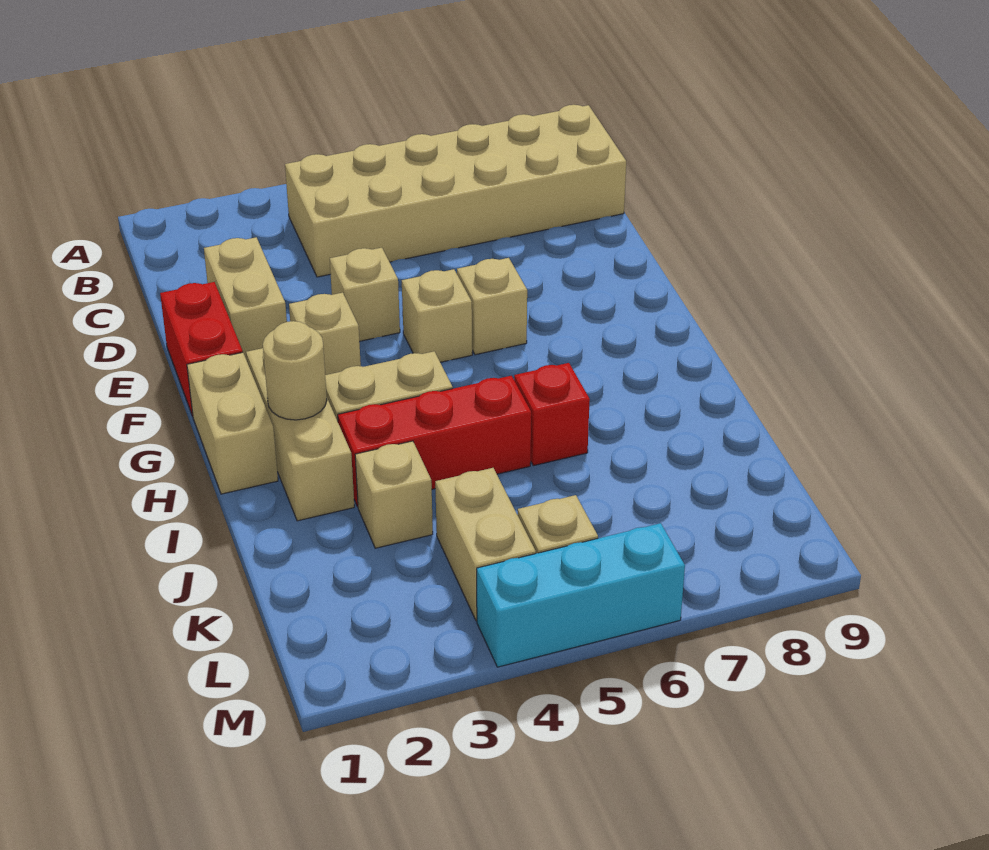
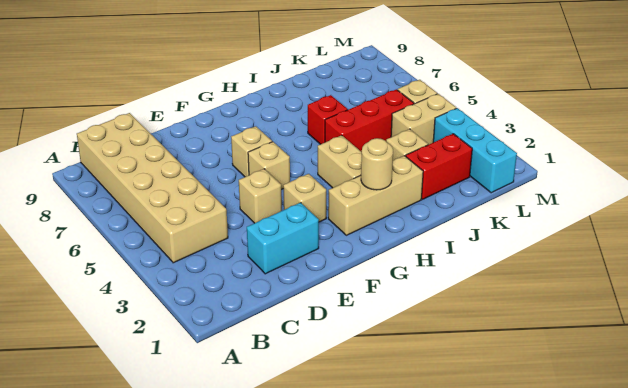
tan brick D2:E2 level 1 -> cyan brick D2:E2 level 1
red brick E1:F1 level 1 -> red brick J2:K2 level 1
tan brick G1:H1 level 1 -> none
red brick I3:I5 level 1 -> red brick I5:K5 level 1
cyan brick M4:M6 level 1 -> cyan brick L1:L3 level 1

